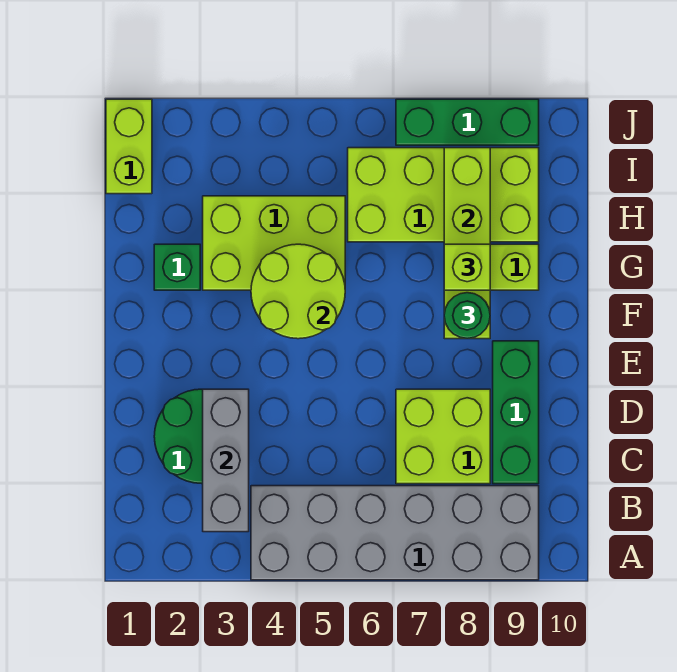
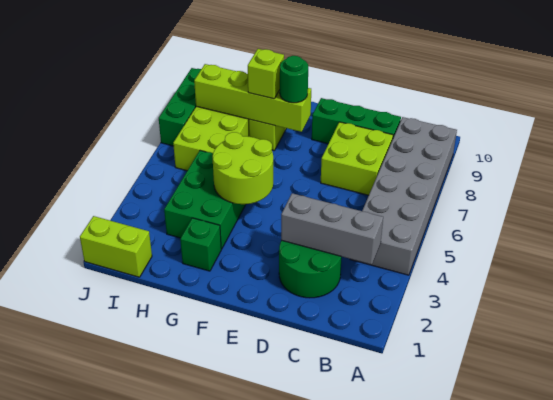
lime brick G3:H5 level 1 -> green brick G3:H5 level 1

